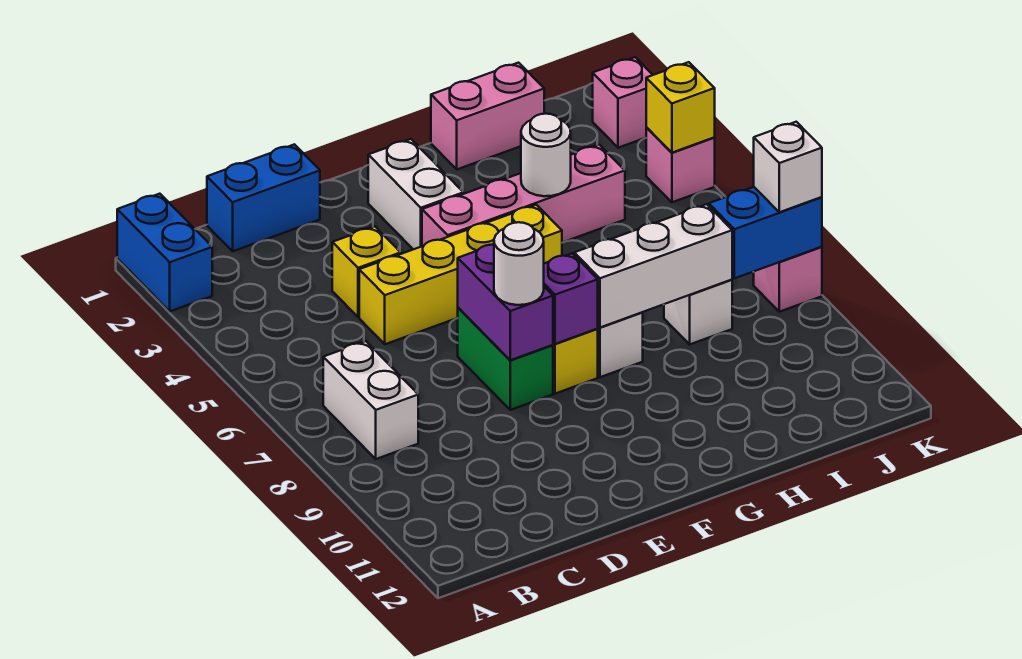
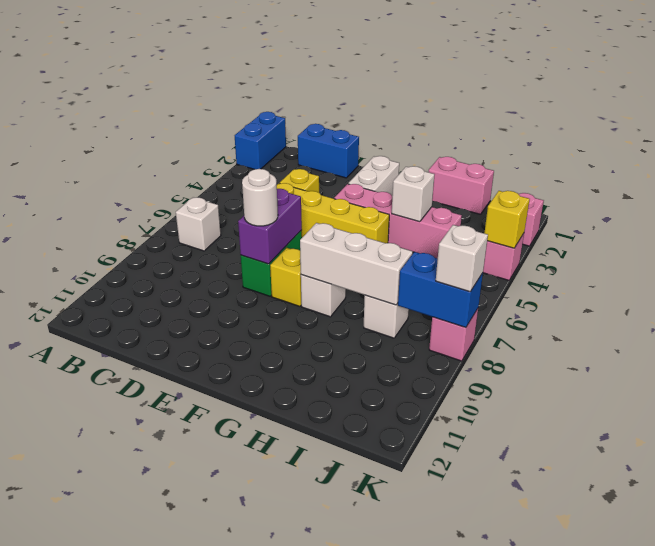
white brick B7:B8 level 1 -> white brick B7 level 1
purple brick F8 level 2 -> none
white round brick H4 level 2 -> white brick H4 level 2

